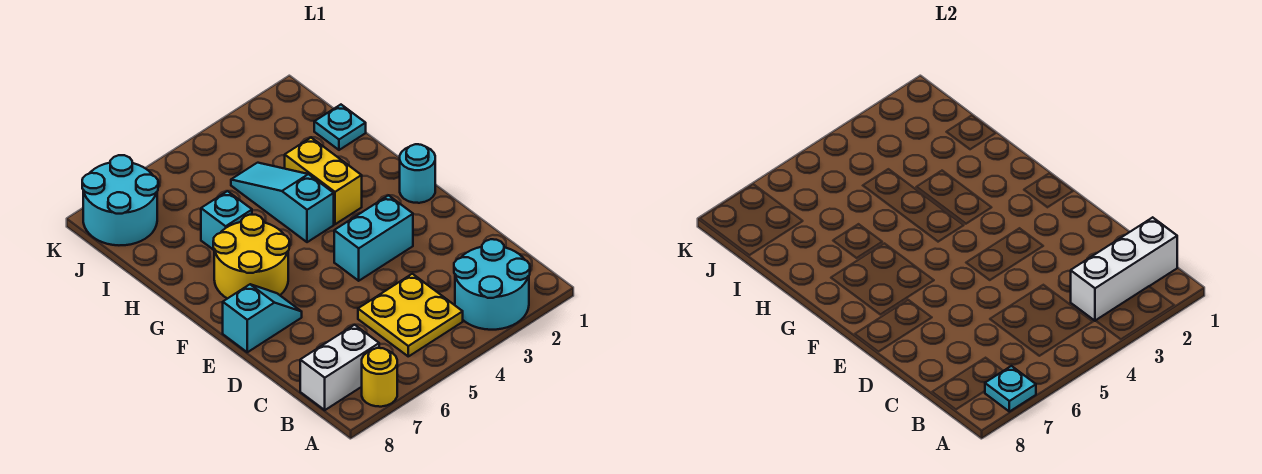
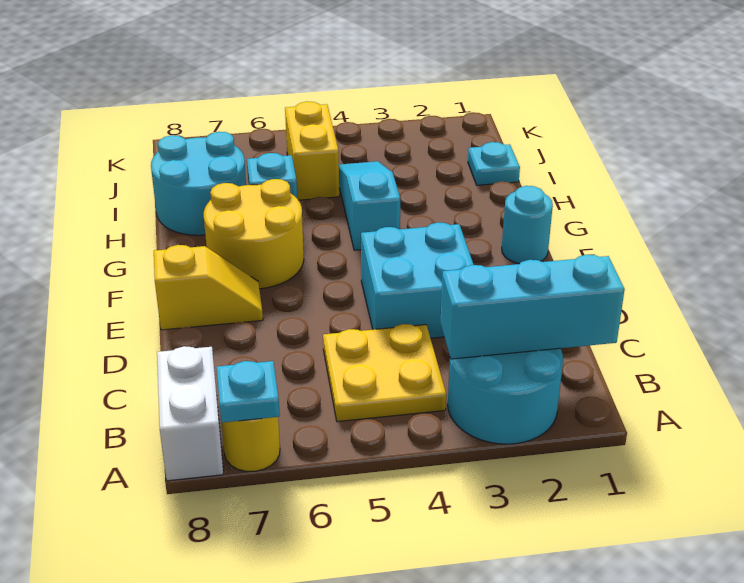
white brick B1:B3 level 2 -> cyan brick B1:B3 level 2
white brick B7:B8 level 1 -> white brick A8:B8 level 1
cyan brick E3:E4 level 1 -> cyan brick D3:E4 level 1
cyan slope E7:E8 level 1 top 8 -> yellow slope E7:E8 level 1 top 8
yellow brick G3:H3 level 1 -> yellow brick I5:J5 level 1
cyan round brick J7:K8 level 1 -> cyan round brick H7:I8 level 1

